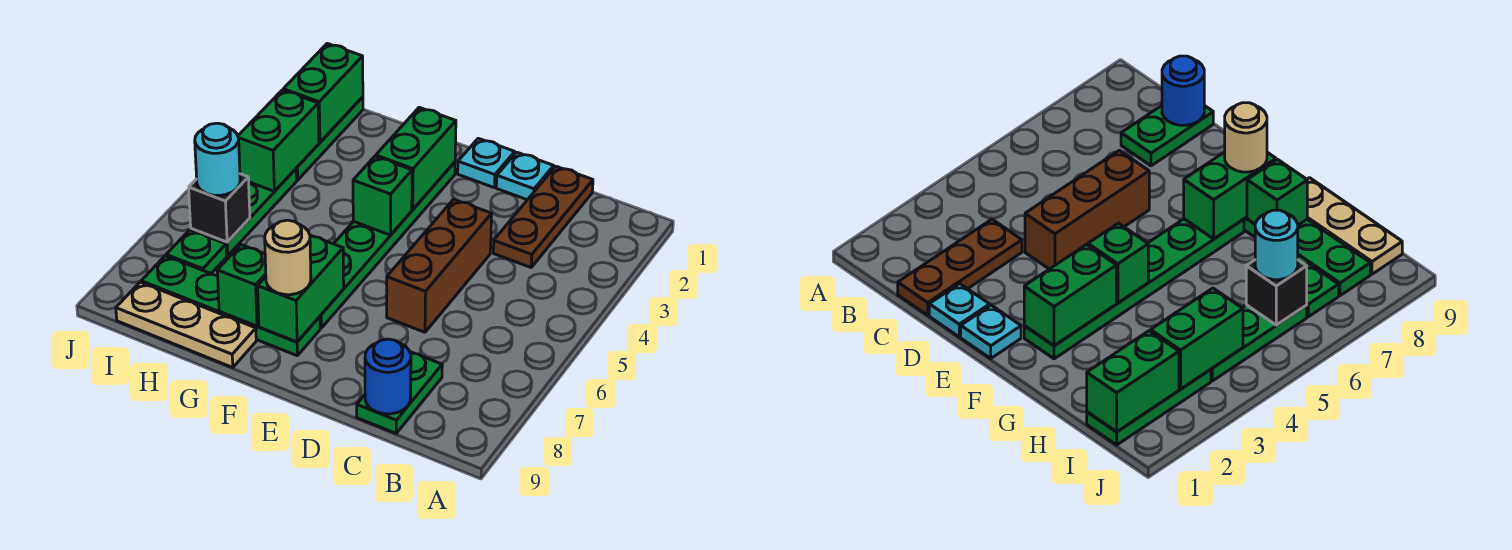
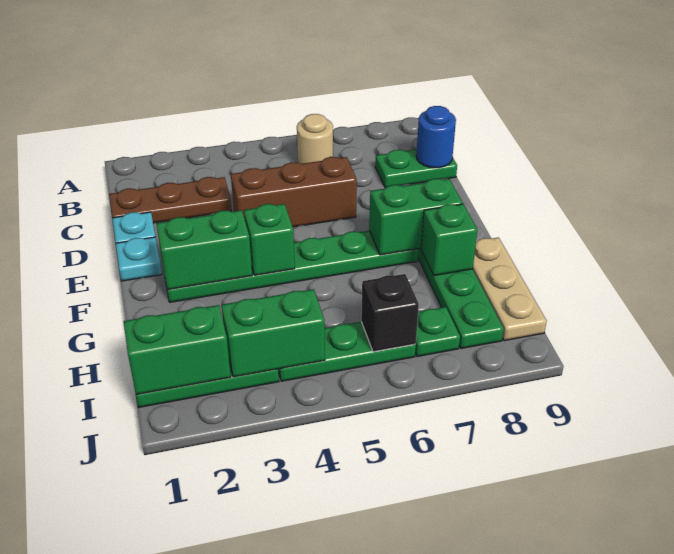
tan round brick F8 level 3 -> tan round brick B6 level 1
cyan round brick I6 level 3 -> none

